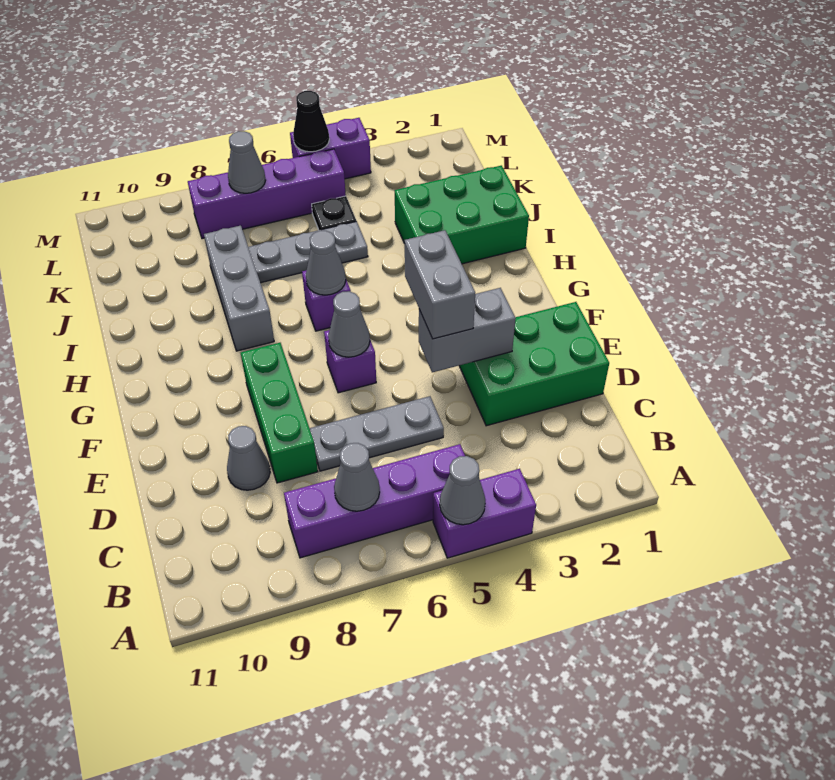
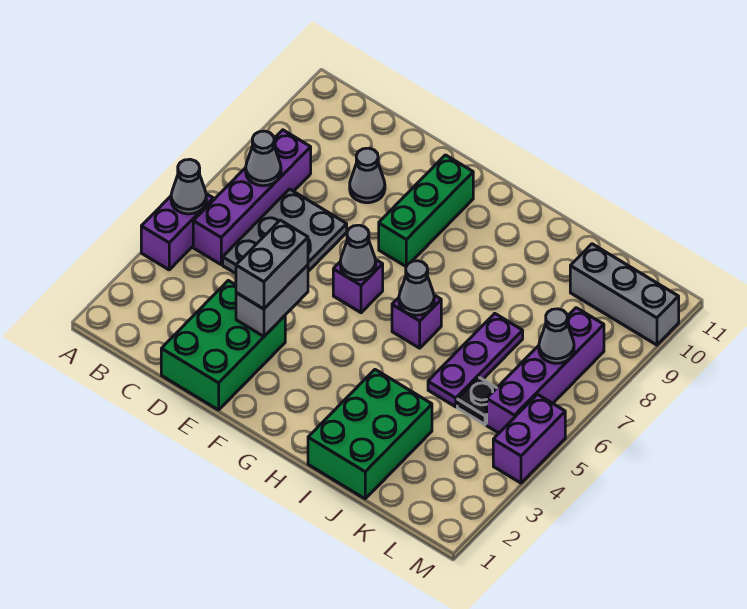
grey plate D5:D7 level 1 -> grey plate C5:D7 level 1
green brick D8:F8 level 1 -> green brick F8:F10 level 1
grey brick E4:F4 level 3 -> grey brick E3:E4 level 3
grey brick H8:J8 level 1 -> grey brick K10:M10 level 1
grey plate J5:J7 level 1 -> purple plate J5:J7 level 1
black cone M5 level 2 -> none

